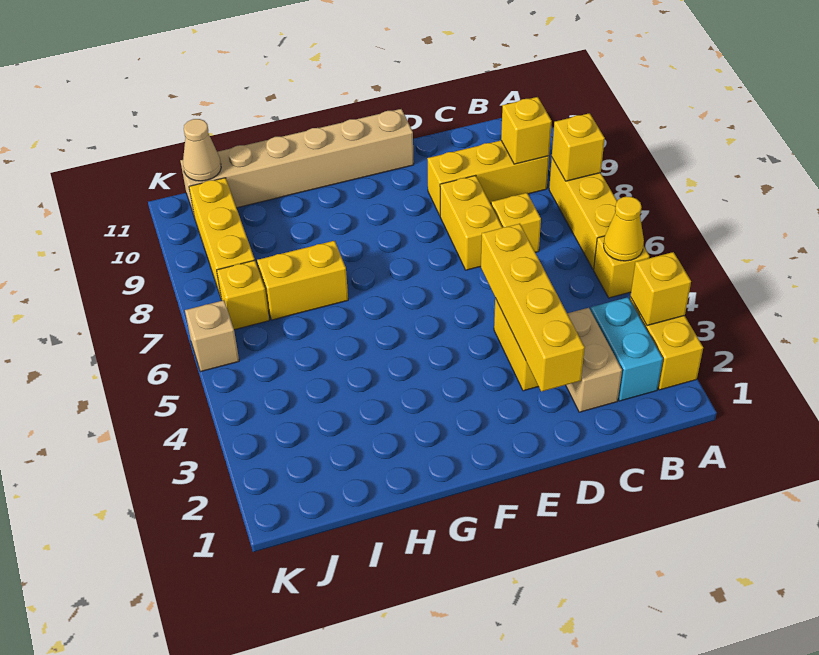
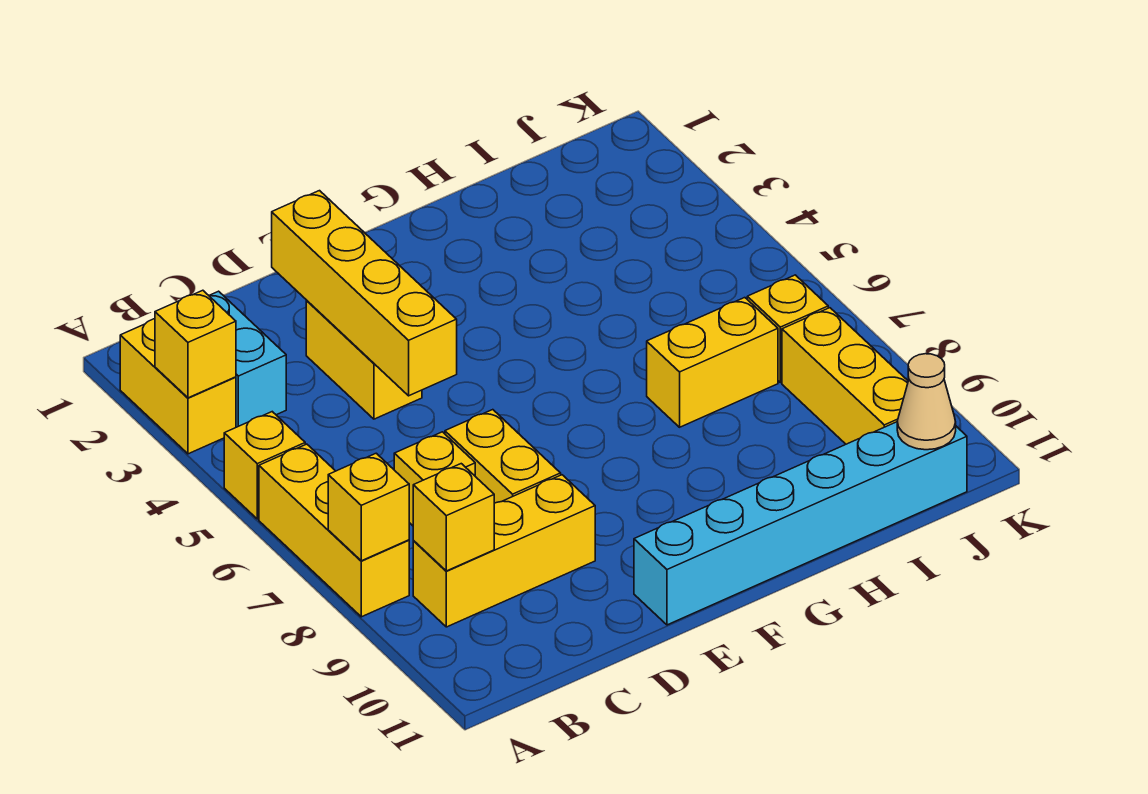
yellow cone A5 level 2 -> none
tan brick C2:C3 level 1 -> none
tan brick E11:J11 level 1 -> cyan brick E11:J11 level 1
tan brick K6 level 1 -> none

